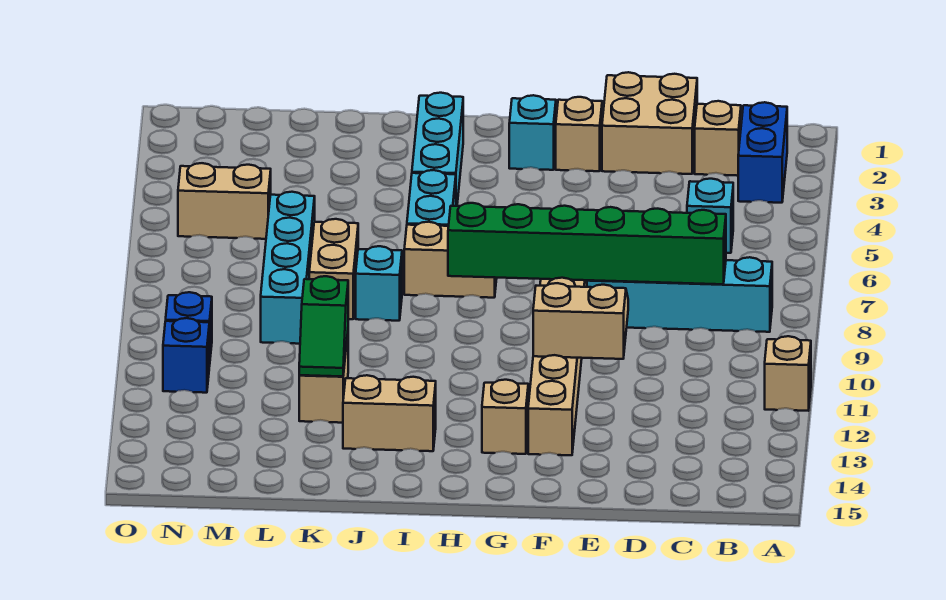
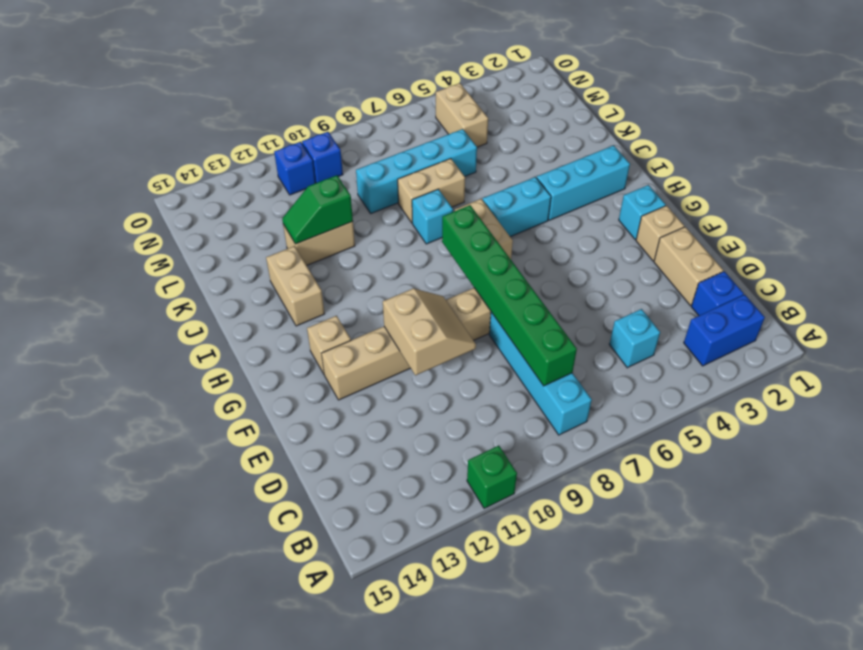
tan brick A11 level 1 -> green brick A11 level 1
tan brick C2 level 1 -> blue brick C2 level 1
tan brick D1:E2 level 1 -> tan brick D2:E2 level 1

